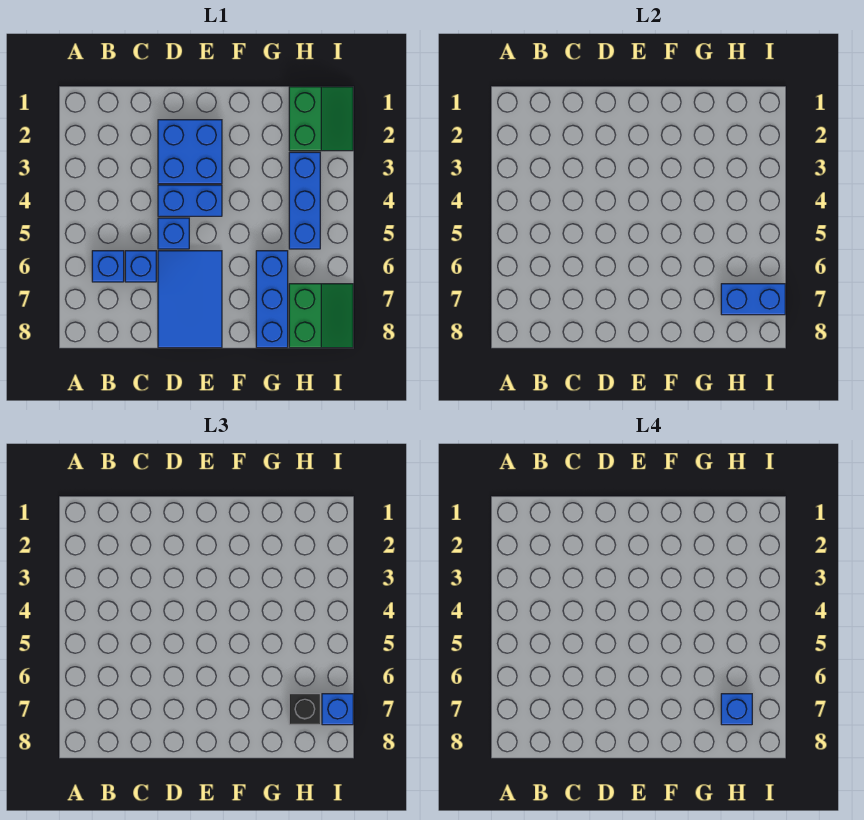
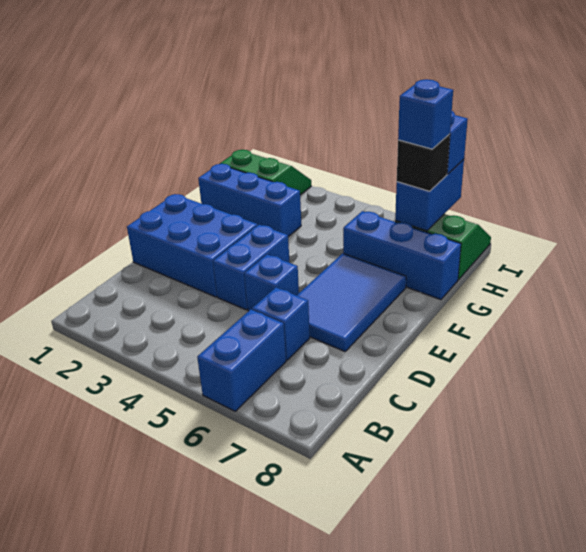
blue brick B6 level 1 -> blue brick A6:B6 level 1
blue brick D2:E3 level 1 -> blue brick D1:E3 level 1
blue tile D6:E8 level 1 -> blue tile D6:F7 level 1
blue brick H3:H5 level 1 -> blue brick G1:G3 level 1

